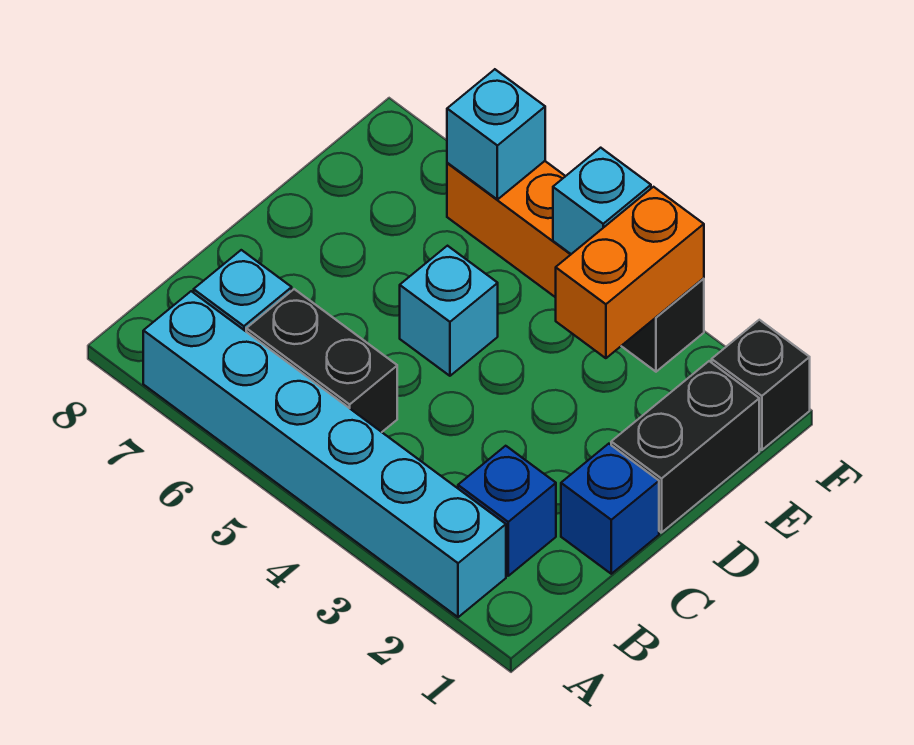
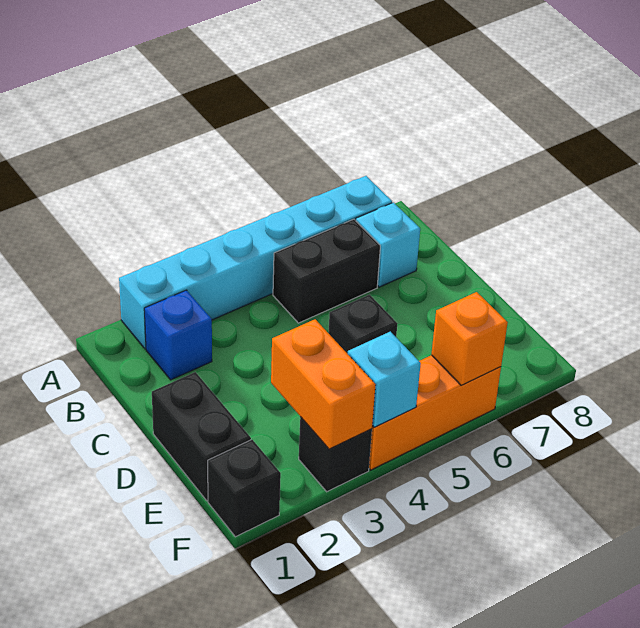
blue brick C1 level 1 -> none
cyan brick D5 level 1 -> black brick D5 level 1
cyan brick F6 level 2 -> orange brick F6 level 2

